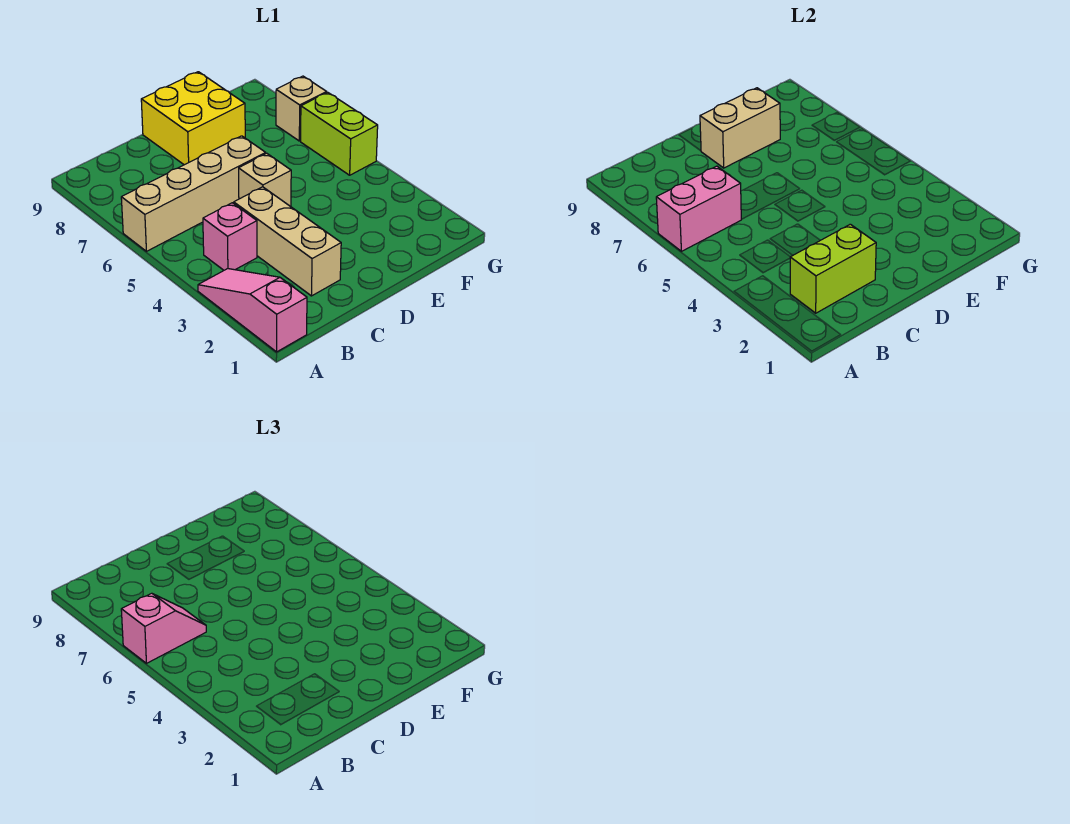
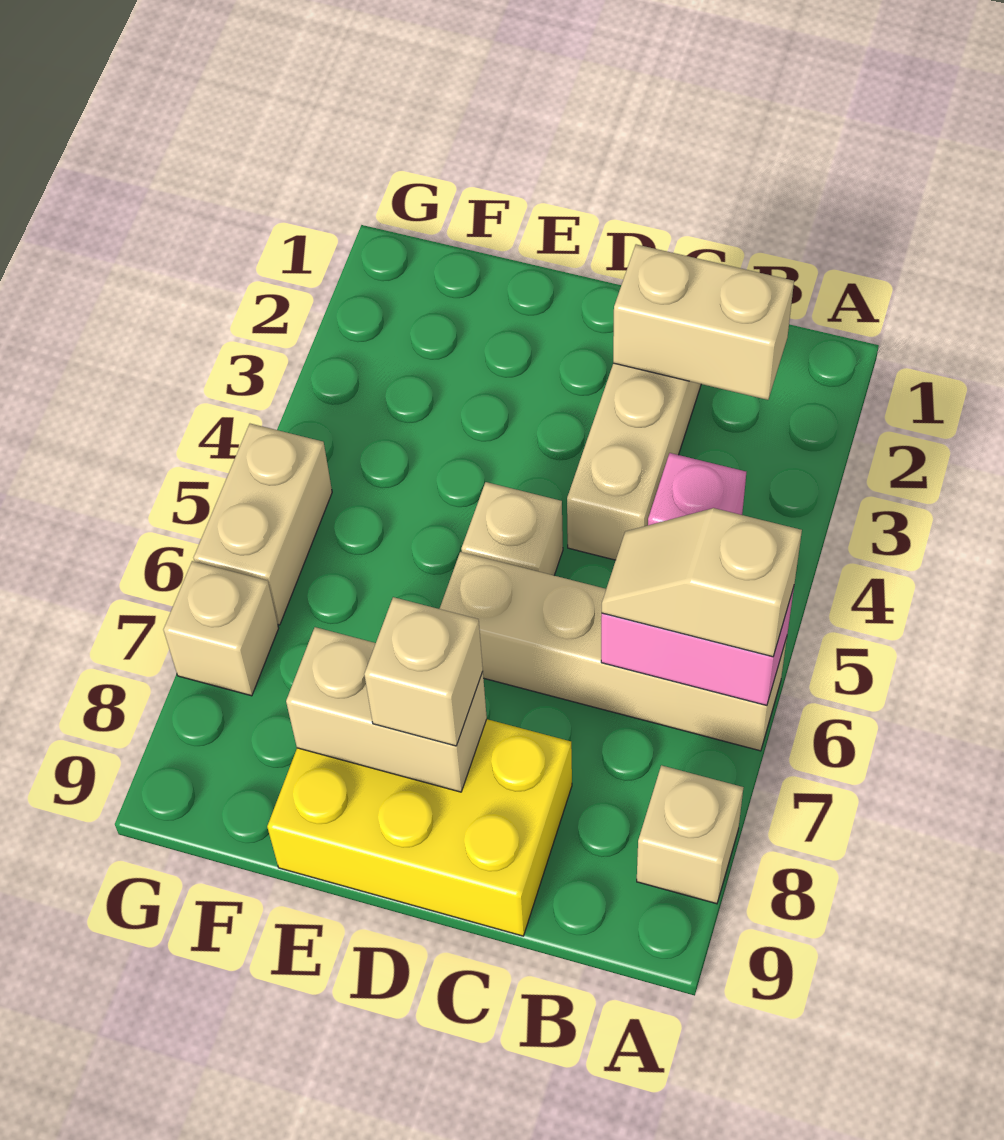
pink slope A1:A3 level 1 top 1 -> none
pink slope A6:B6 level 3 top A -> tan slope A6:B6 level 3 top A
none -> tan brick A8 level 1
lime brick B2:C2 level 2 -> tan brick B2:C2 level 2
yellow brick D8:E9 level 1 -> yellow brick C8:E9 level 1
none -> tan brick D8 level 3
lime brick G5:G6 level 1 -> tan brick G5:G6 level 1

